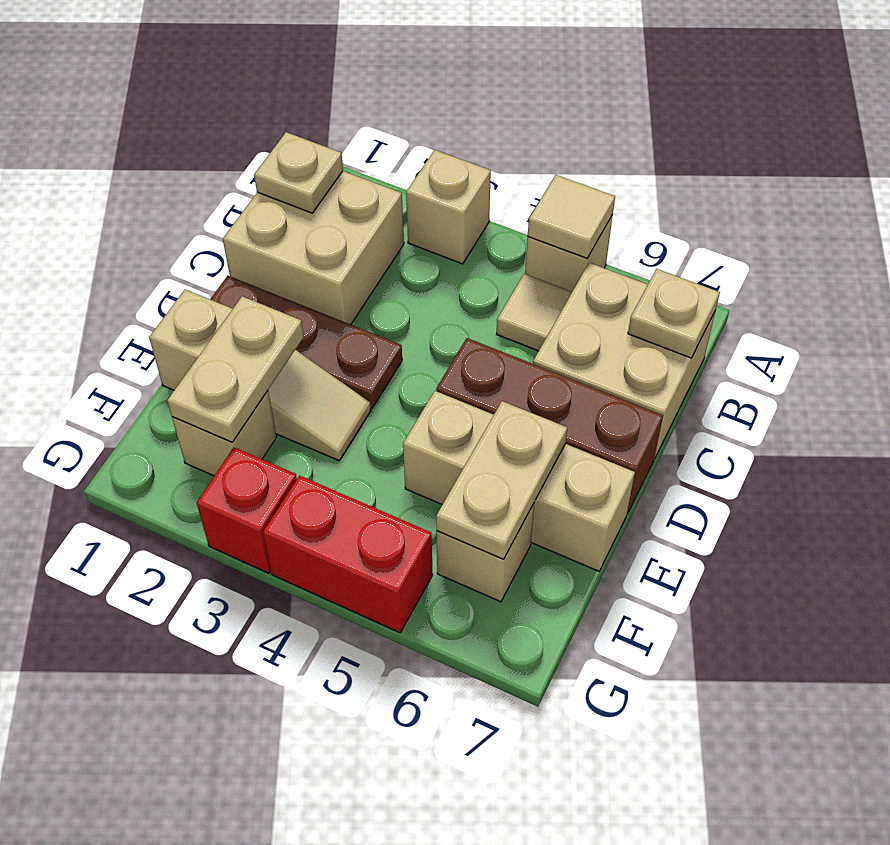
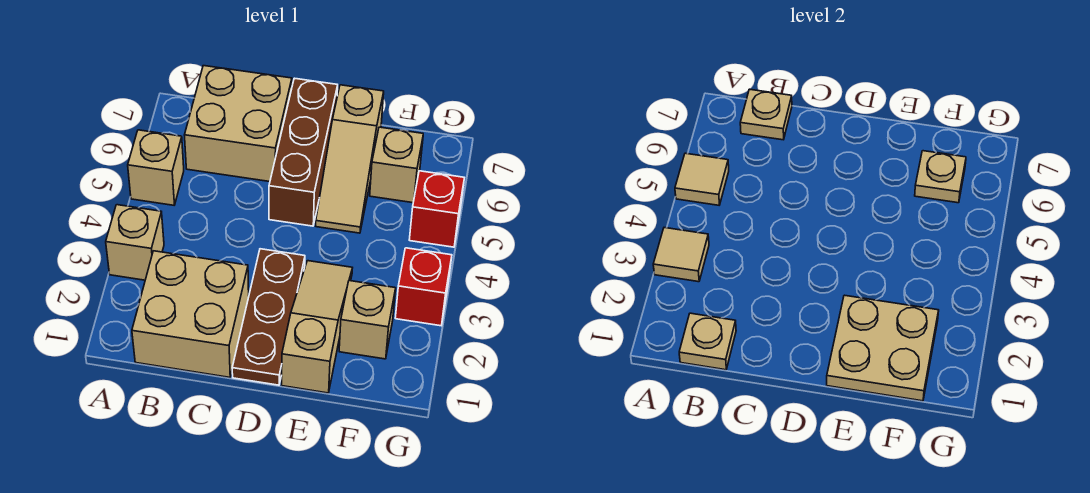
tan tile B5 level 1 -> tan tile A3 level 2
tan plate E2:F2 level 2 -> tan plate E1:F2 level 2
tan brick E5:E7 level 1 -> tan slope E5:E7 level 1 top 7
tan plate E6:F6 level 2 -> tan plate F6 level 2
red brick G4:G5 level 1 -> red brick G5 level 1

